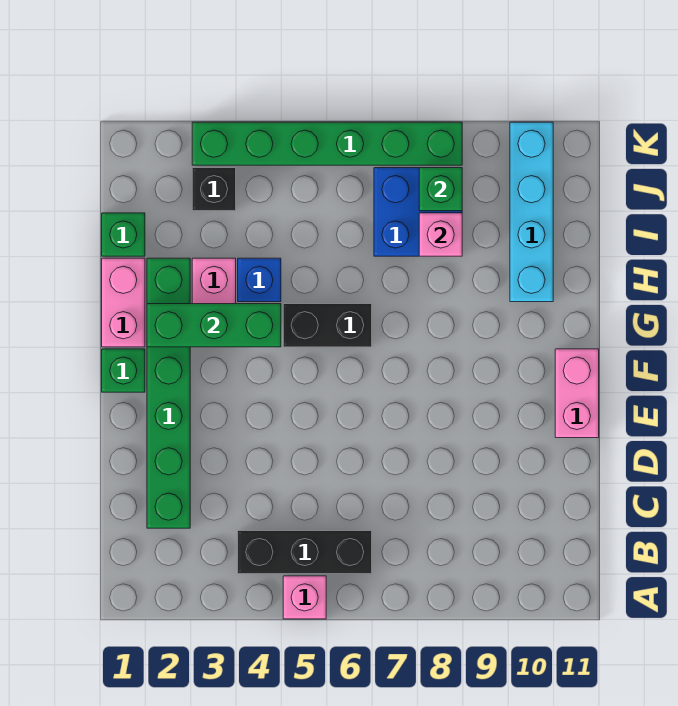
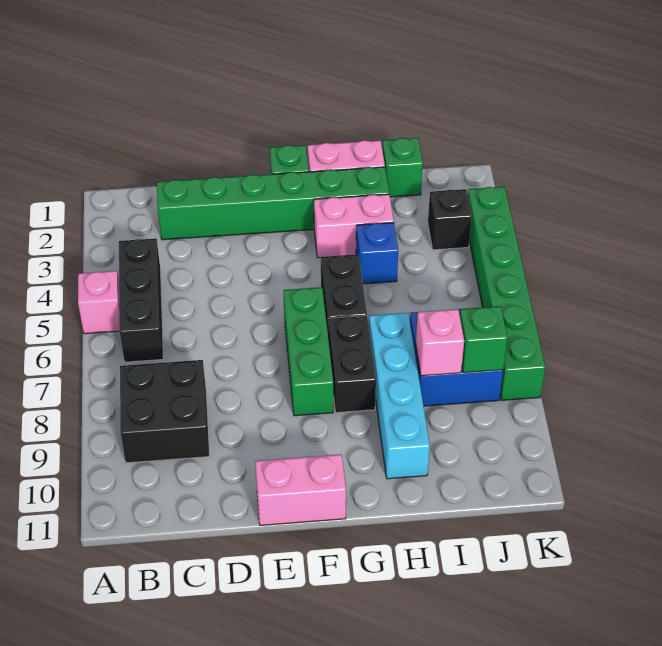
none -> black brick B8:C9 level 1
green brick G2:G4 level 2 -> green brick F6:F8 level 1
none -> black brick G7:G8 level 1
cyan brick H10:K10 level 1 -> cyan brick H7:H10 level 1

